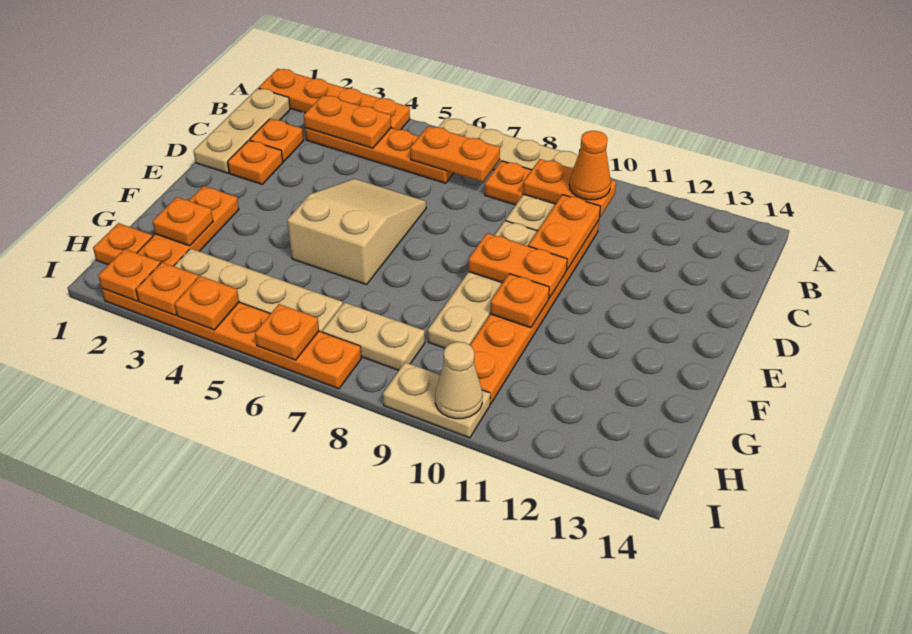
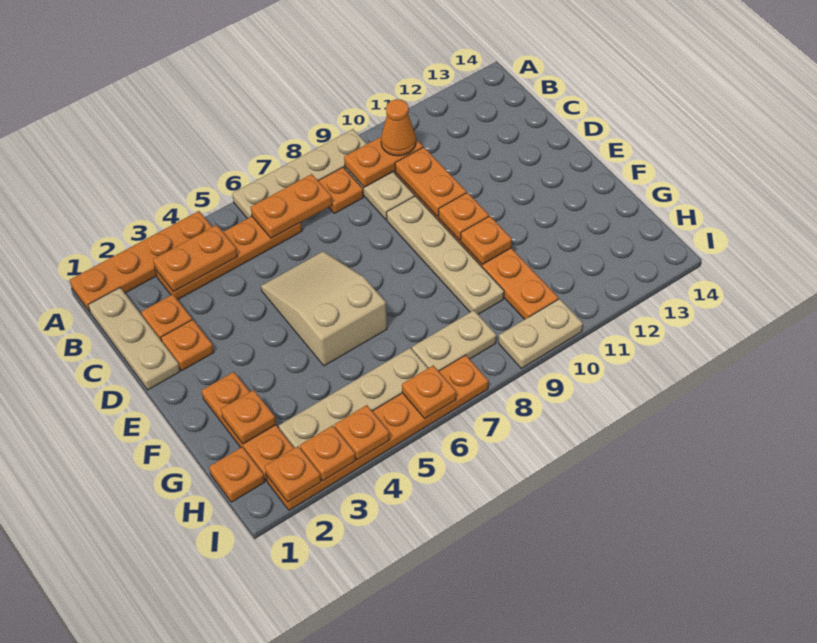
orange plate E9:E10 level 2 -> orange plate E10 level 2
tan cone I10 level 2 -> none

